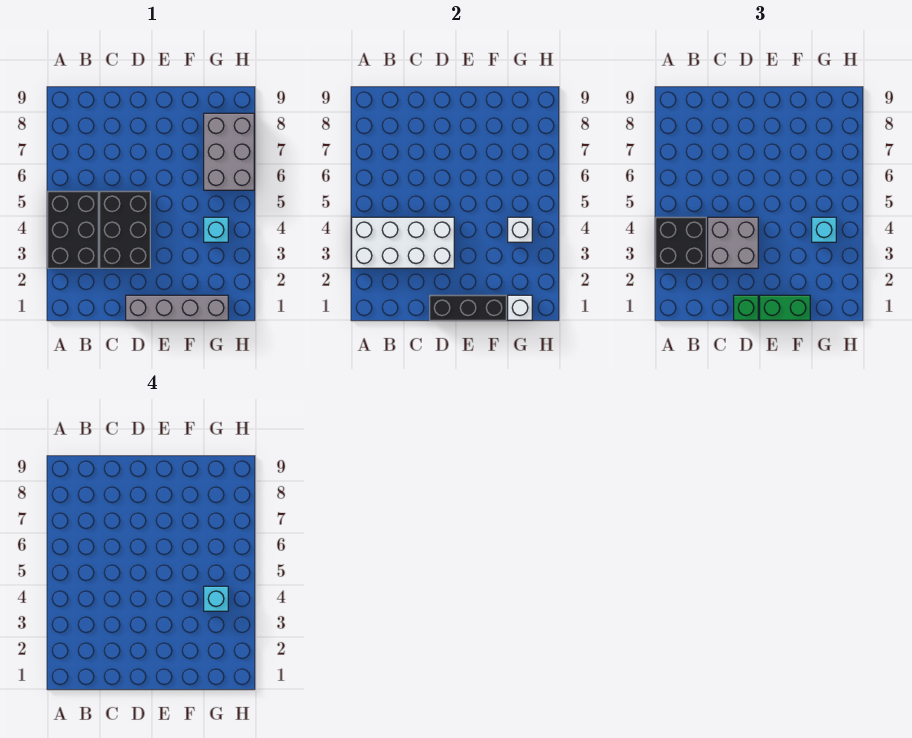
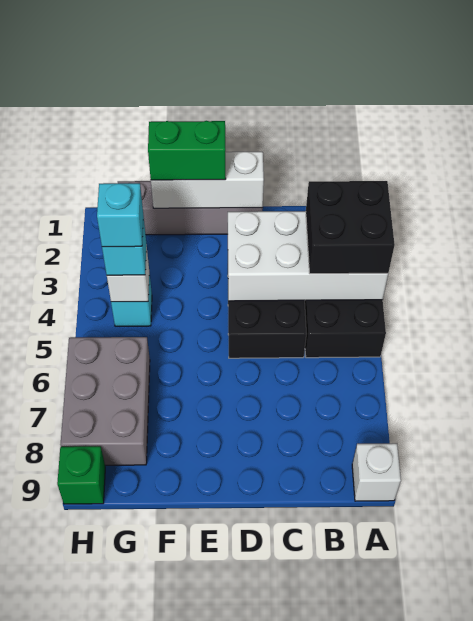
grey brick C3:D4 level 3 -> none
black brick D1:F1 level 2 -> white brick D1:F1 level 2
green brick D1 level 3 -> green brick H9 level 1
white brick G1 level 2 -> white brick A9 level 1

